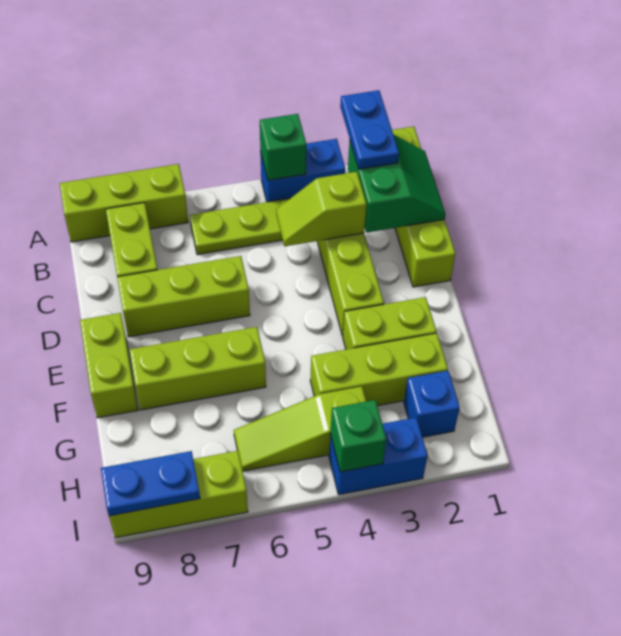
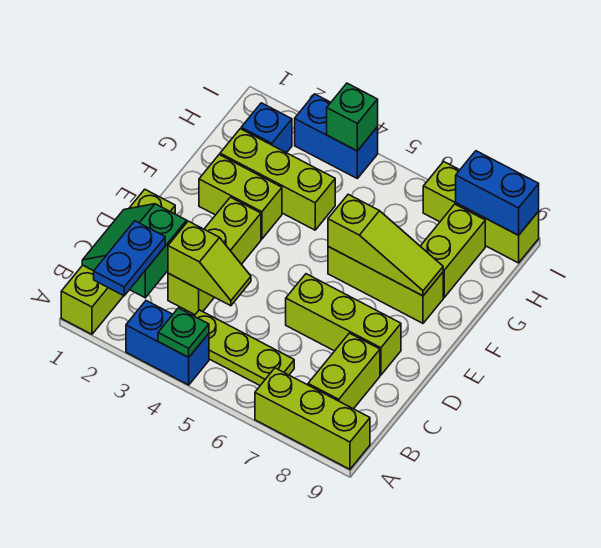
green brick A4 level 2 -> green plate A4 level 2
lime brick E9:F9 level 1 -> lime brick G8:H8 level 1
lime slope H4:H6 level 1 top 4 -> lime slope F6:F8 level 2 top 6
blue plate I8:I9 level 2 -> blue brick I8:I9 level 2

